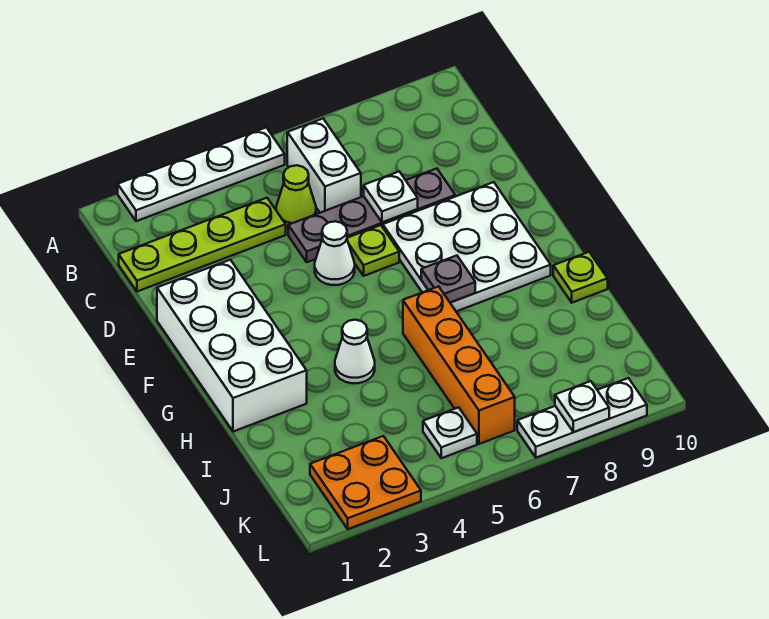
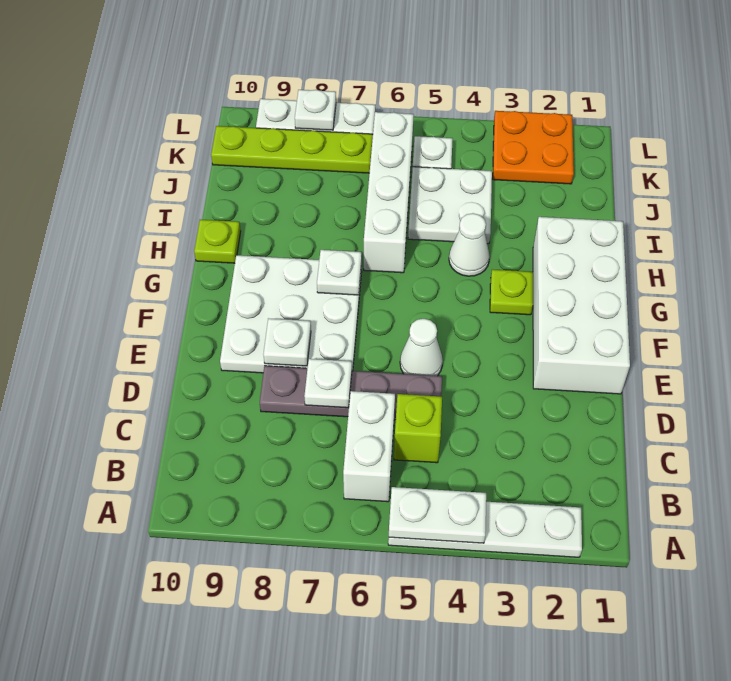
none -> white plate A4:A5 level 2
lime plate C1:C4 level 1 -> lime plate K7:K10 level 1
lime cone C5 level 1 -> lime brick C5 level 1
lime plate E6 level 1 -> lime plate G3 level 1
none -> white plate E8 level 2
grey plate G7 level 2 -> white plate G7 level 2
orange brick H6:K6 level 1 -> white brick H6:K6 level 1
none -> white plate I4:J5 level 1

